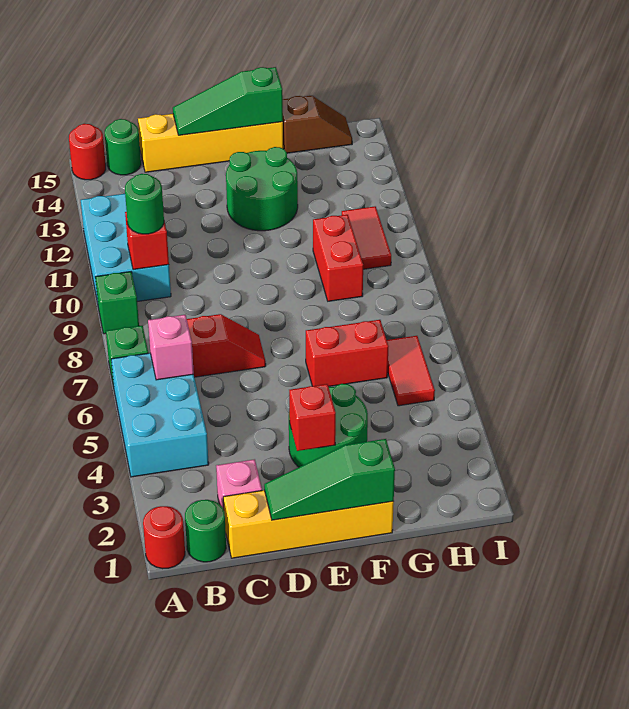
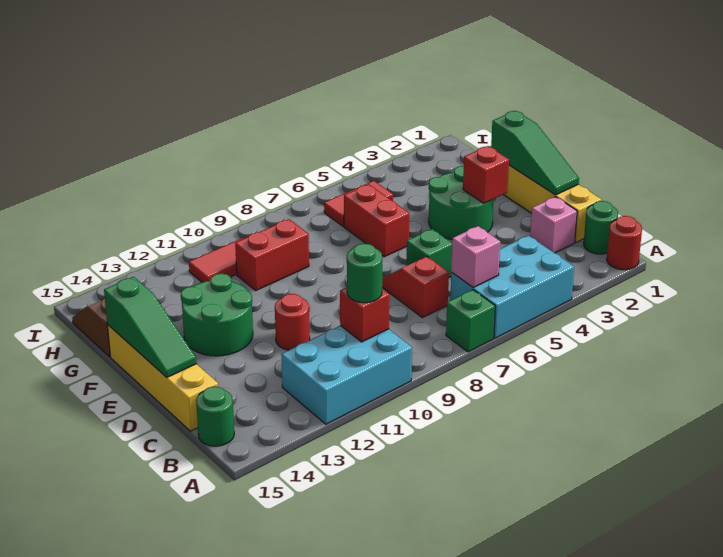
green brick A9 level 1 -> green brick D6 level 1
red round brick A15 level 1 -> red round brick D11 level 1

